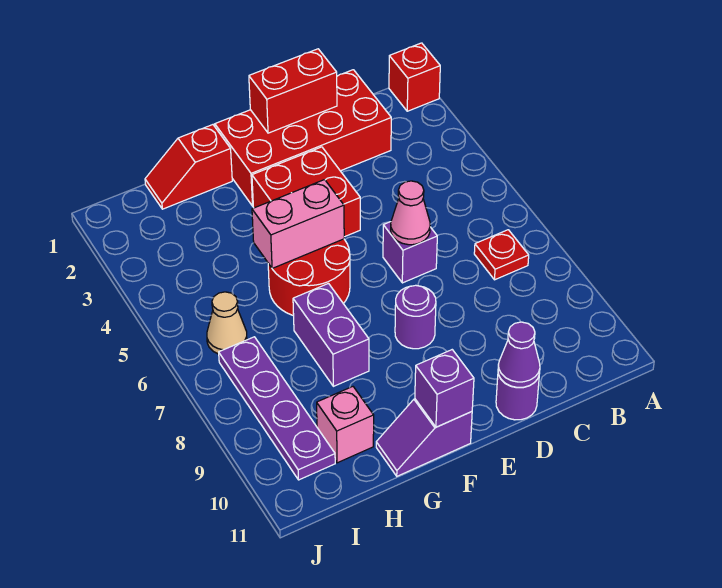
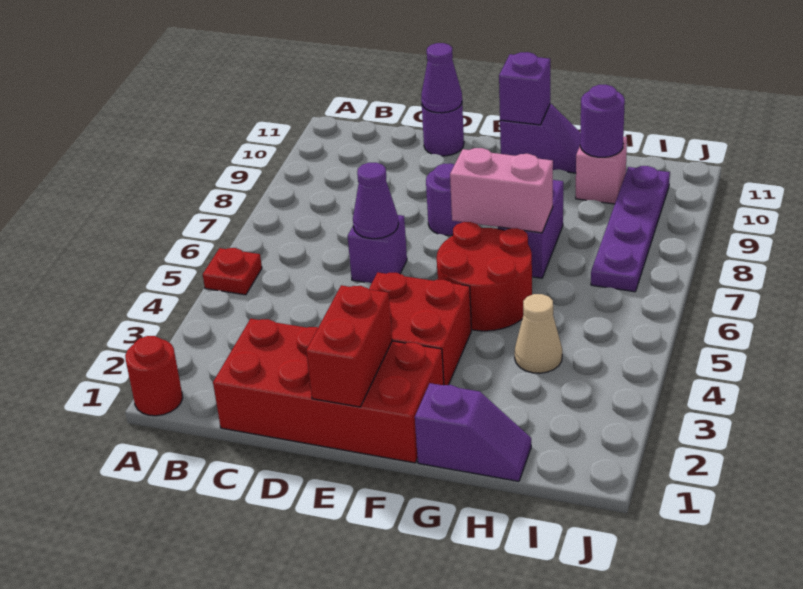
red brick A1 level 1 -> red round brick A1 level 1
red plate B7 level 1 -> red plate A5 level 1
red brick D1:E1 level 2 -> red brick E1:E2 level 2
pink cone D6 level 2 -> purple cone D6 level 2
pink brick F5:G5 level 2 -> pink brick F7:G7 level 2
red slope G1:H1 level 1 top G -> purple slope G1:H1 level 1 top G
none -> purple round brick H10 level 2
tan cone I6 level 1 -> tan cone H4 level 1

